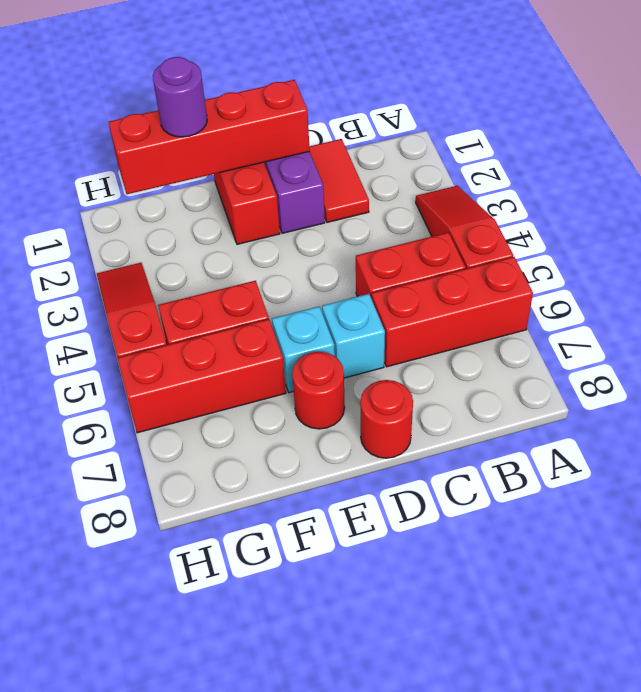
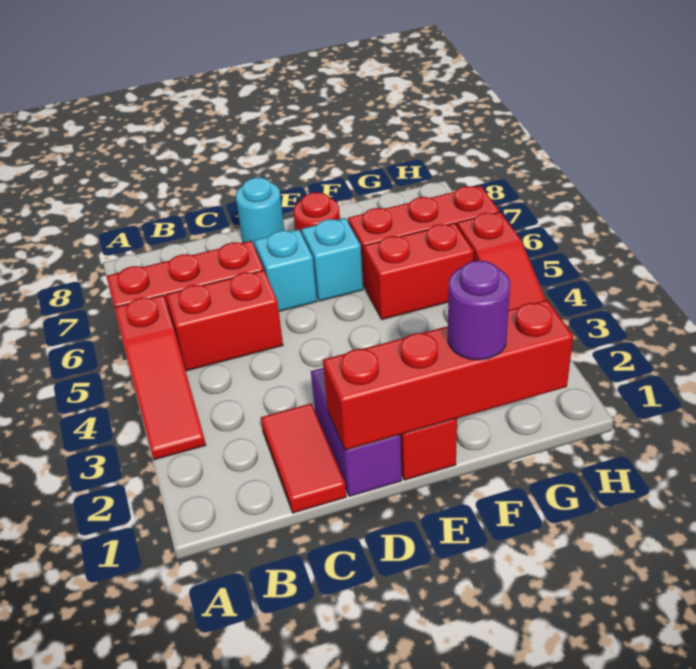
red round brick D8 level 1 -> cyan round brick D8 level 1

